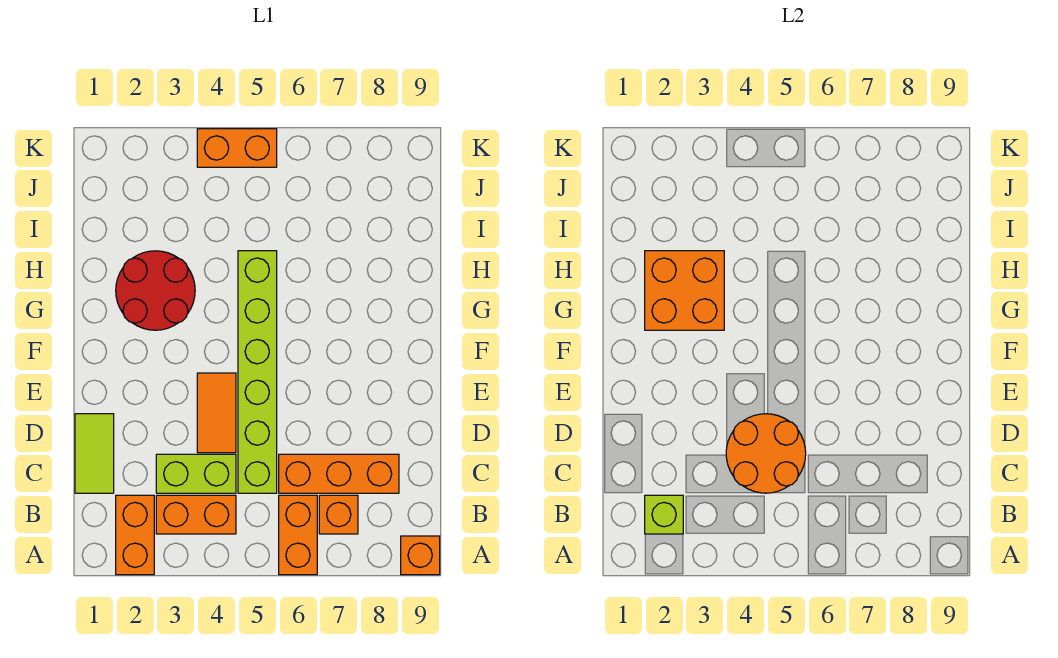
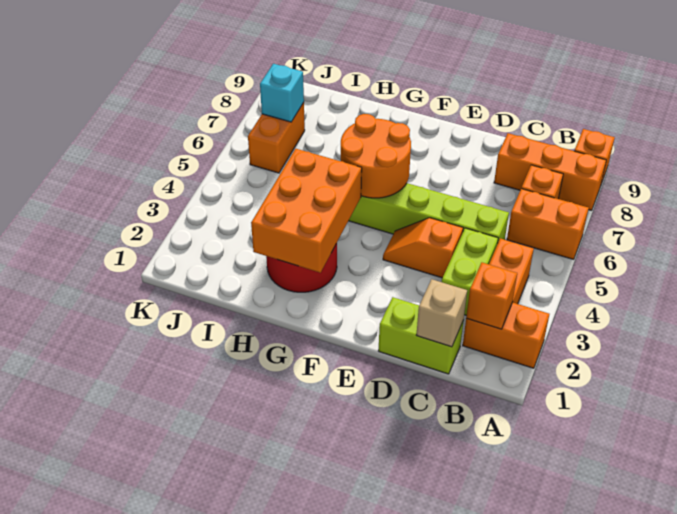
lime brick B2 level 2 -> orange brick B2 level 2
lime tile C1:D1 level 1 -> lime brick C1:D1 level 1
none -> tan brick C1 level 2
orange round brick C4:D5 level 2 -> orange round brick F5:G6 level 2
orange brick C6:C8 level 1 -> orange brick A8:C8 level 1
orange tile D4:E4 level 1 -> orange slope D4:E4 level 1 top D
orange brick G2:H3 level 2 -> orange brick G2:H4 level 2
none -> cyan brick J7 level 2
orange brick K4:K5 level 1 -> orange brick J6:J7 level 1

